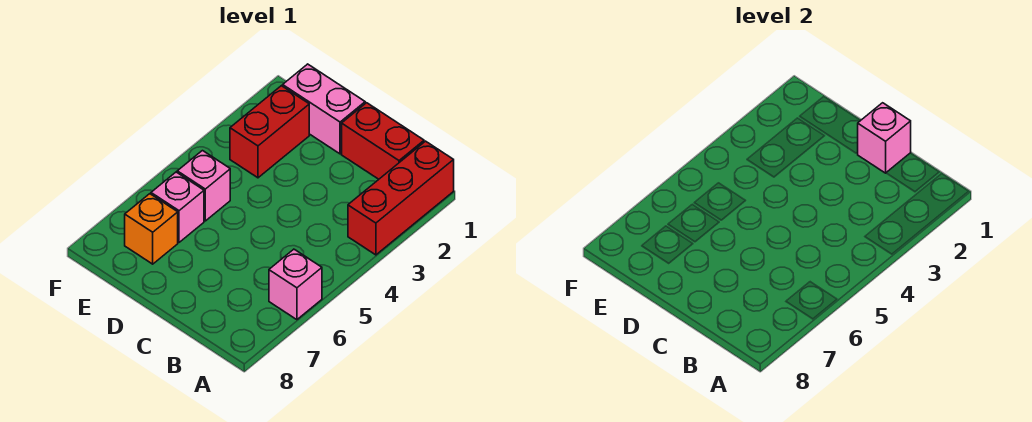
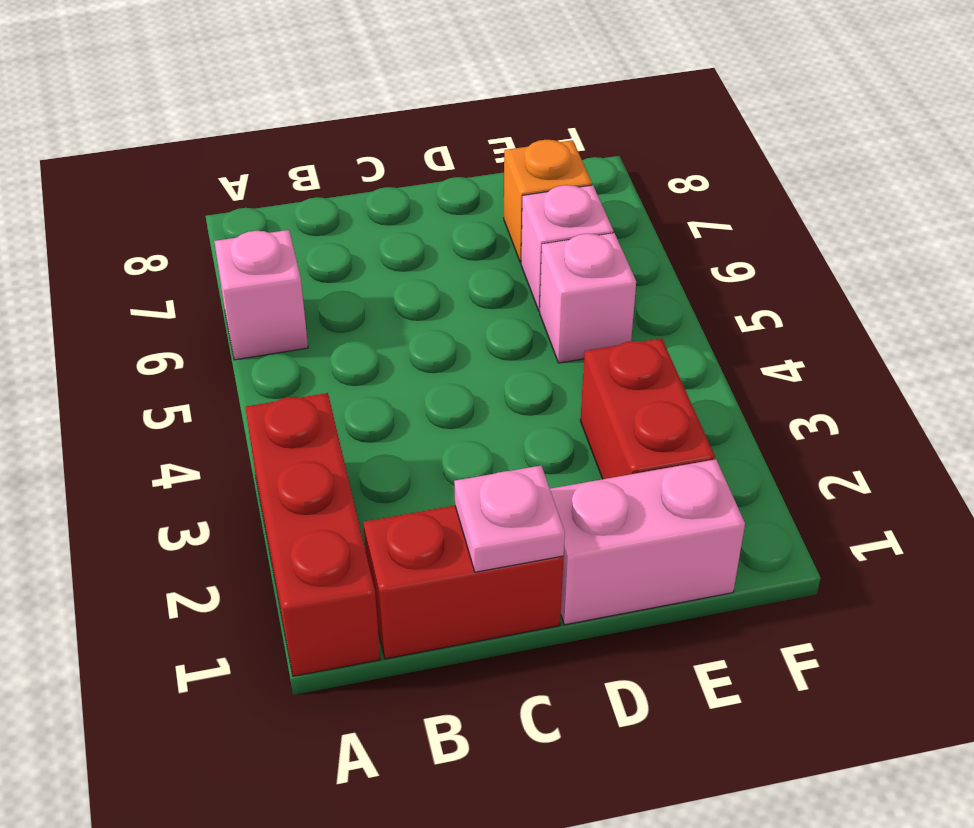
pink brick C1 level 2 -> pink plate C1 level 2

